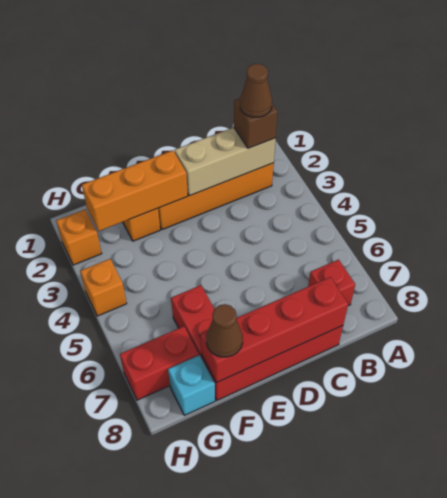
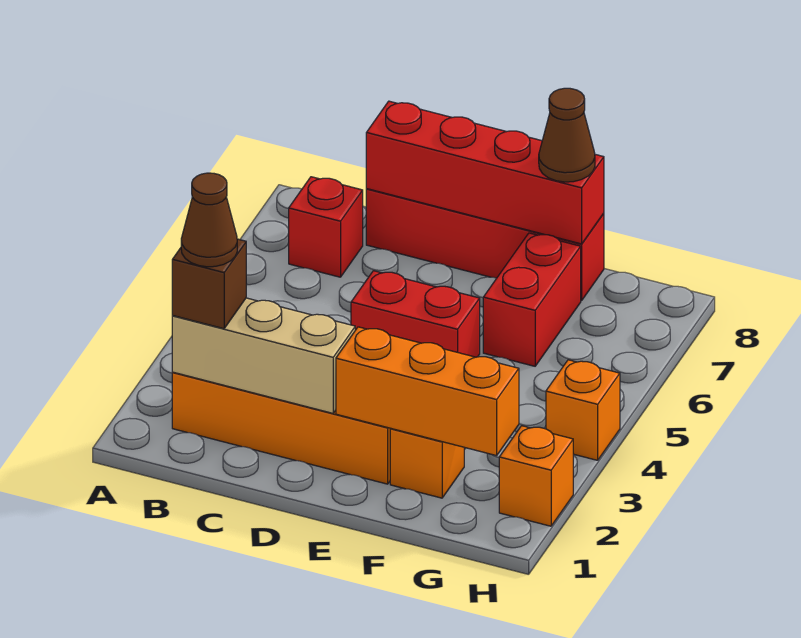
red brick G7:H7 level 1 -> red brick D5:E5 level 1
cyan brick G8 level 1 -> none

